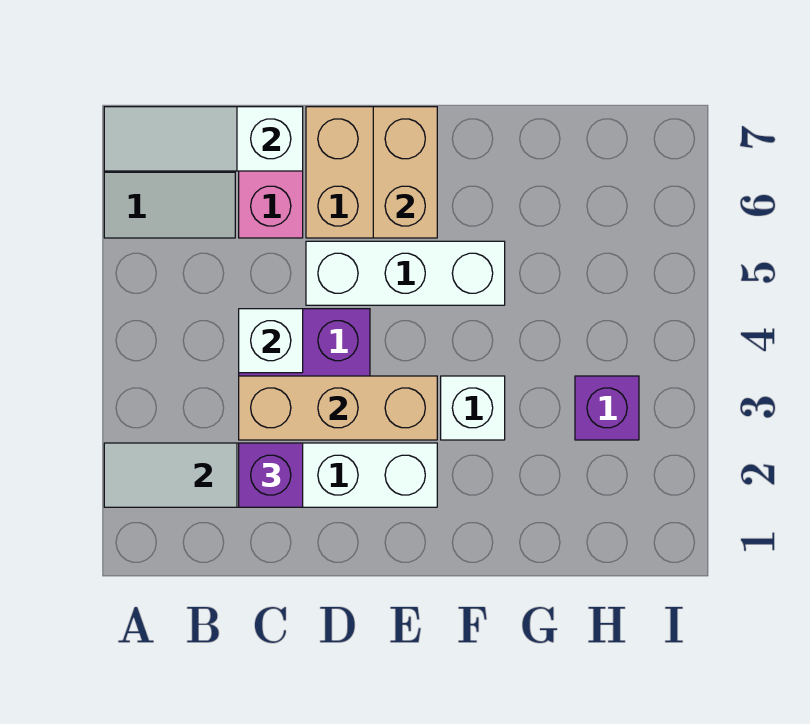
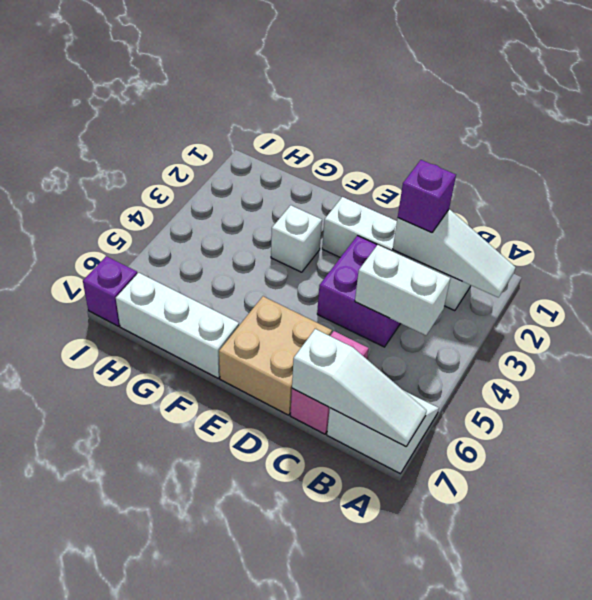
tan brick C3:E3 level 2 -> none
white brick C4 level 2 -> white brick B4:C4 level 2
white brick D5:F5 level 1 -> white brick F7:H7 level 1
tan brick E6:E7 level 2 -> none
purple brick H3 level 1 -> purple brick I7 level 1

